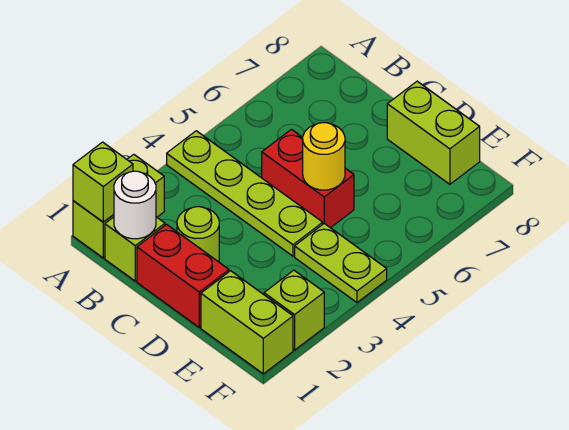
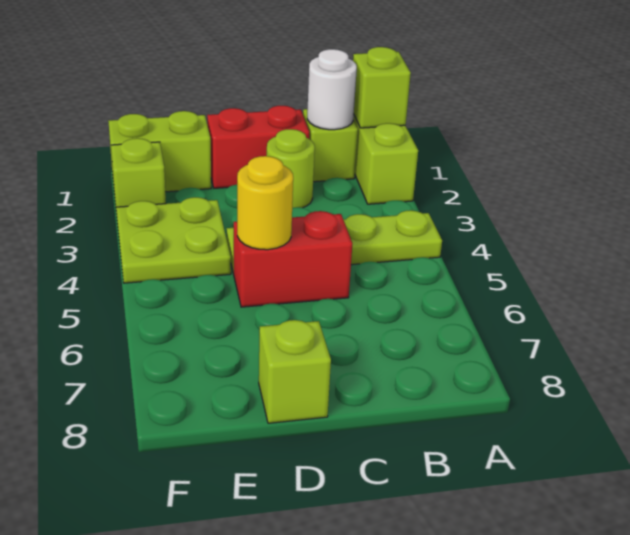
lime brick D8:E8 level 1 -> lime brick D8 level 1
lime plate E4:F4 level 1 -> lime plate E3:F4 level 1

